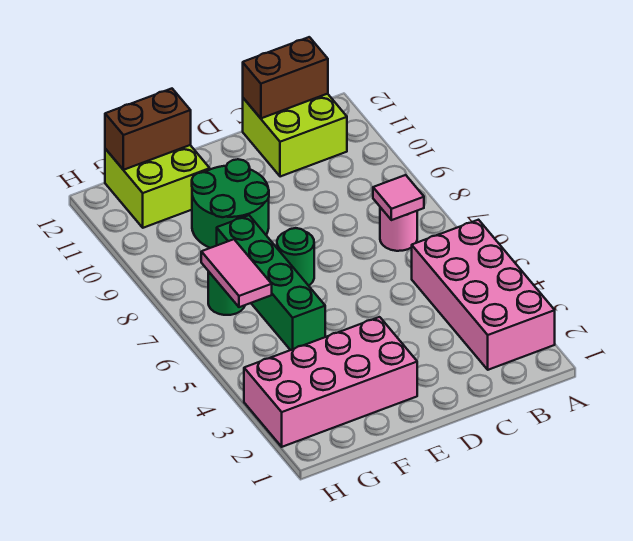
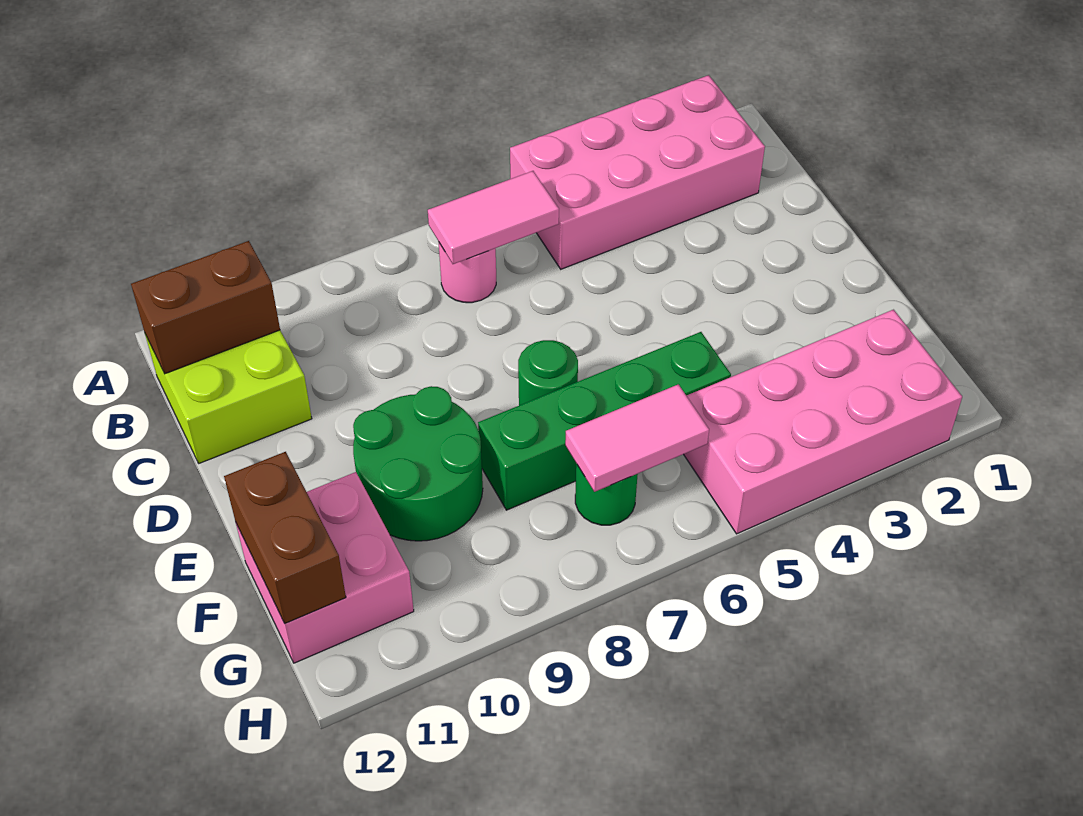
pink tile B7 level 2 -> pink tile B6:B7 level 2
brown brick B12:C12 level 2 -> brown brick B11:B12 level 2
pink brick E2:H3 level 1 -> pink brick G2:H5 level 1
lime brick F11:G12 level 1 -> pink brick F11:G12 level 1

